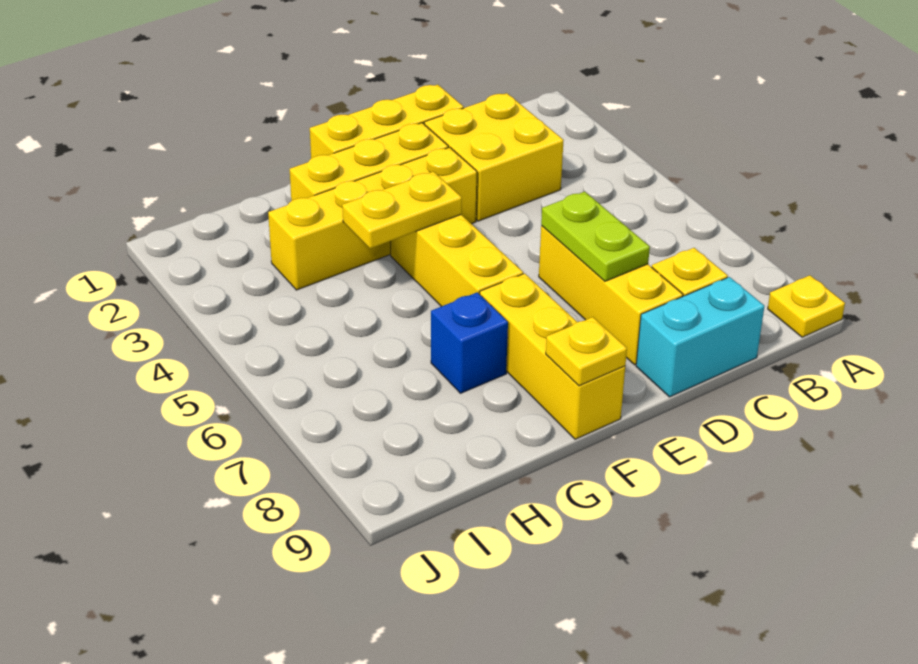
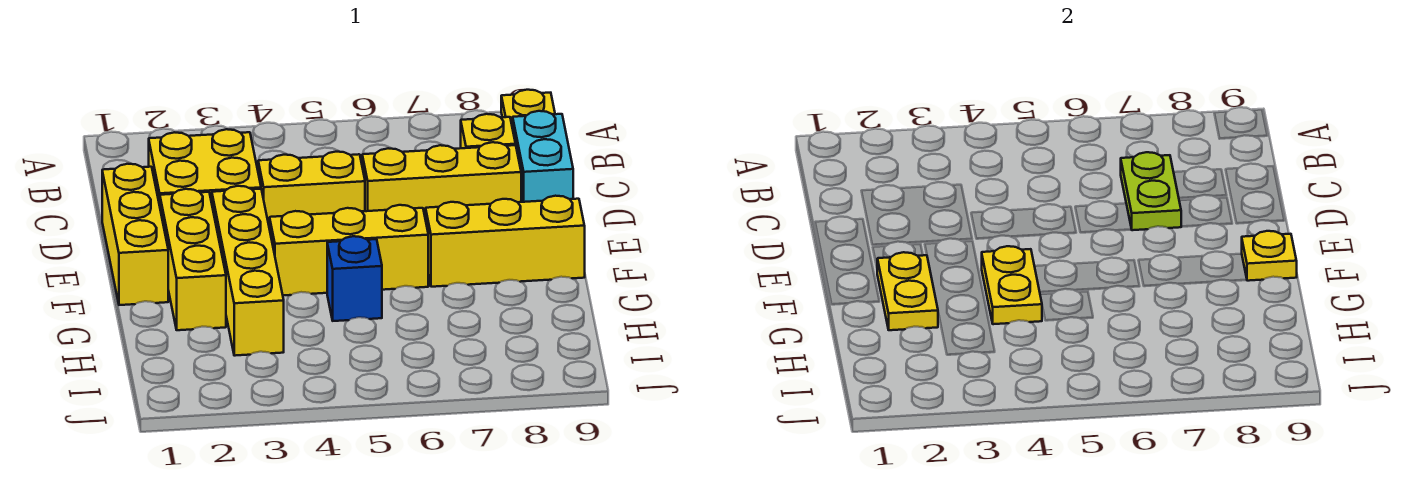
none -> yellow brick D4:D5 level 1
lime plate D6:D7 level 2 -> lime plate C7:D7 level 2
none -> yellow plate F2:G2 level 2
blue brick G7 level 1 -> blue brick G5 level 1

